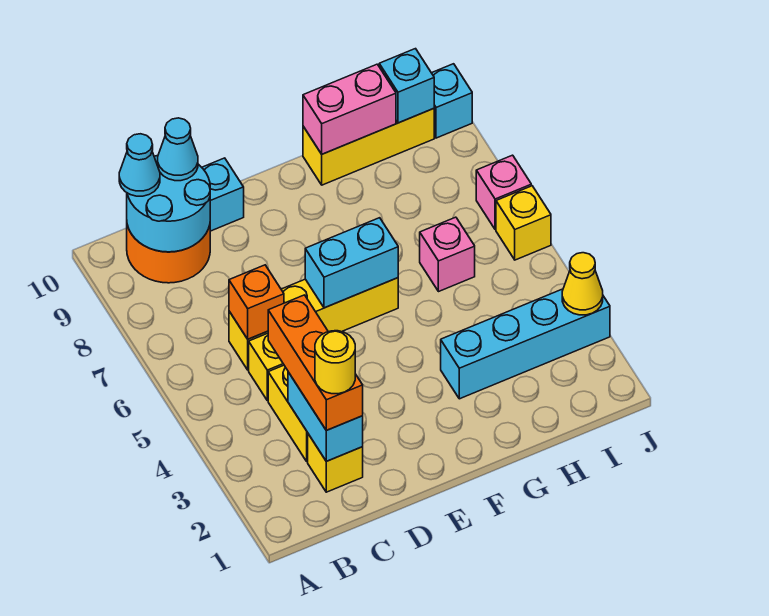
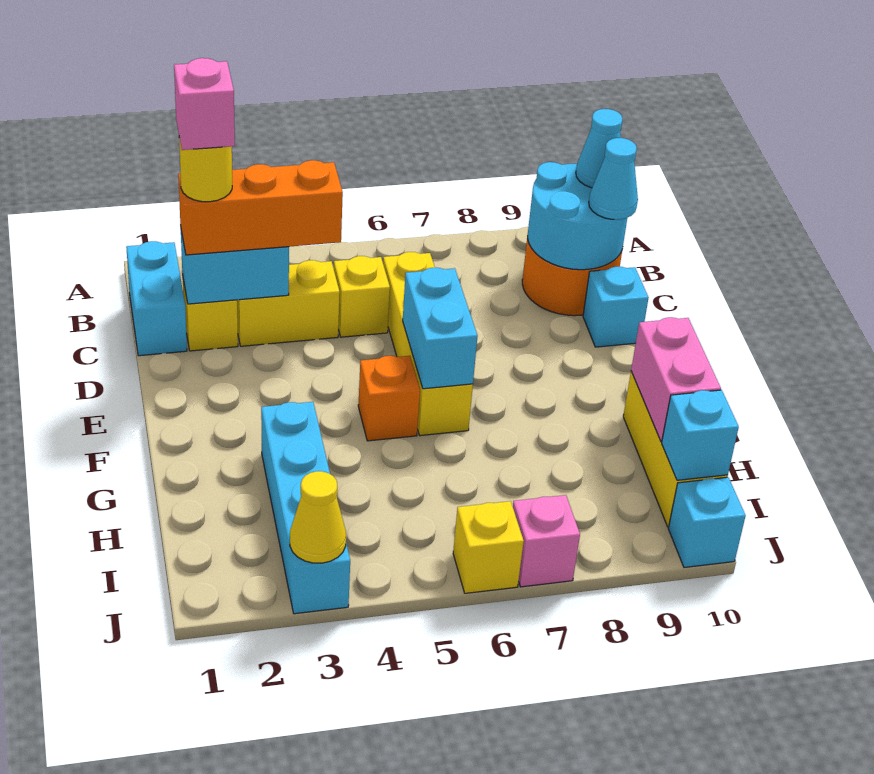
none -> cyan brick B1:C1 level 1
orange brick C6 level 2 -> orange brick F5 level 1
pink brick H6 level 1 -> pink brick C2 level 5

